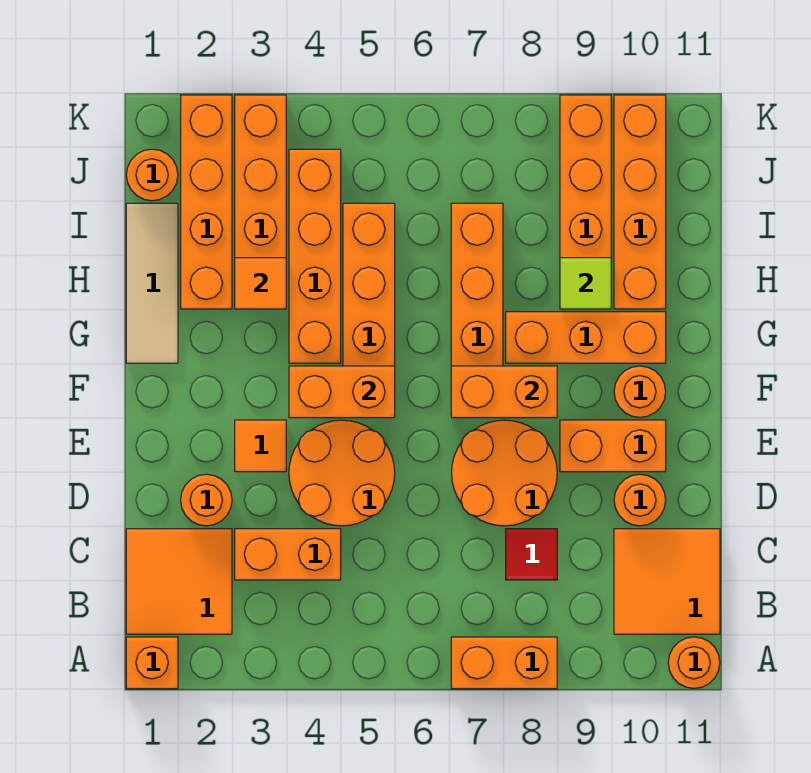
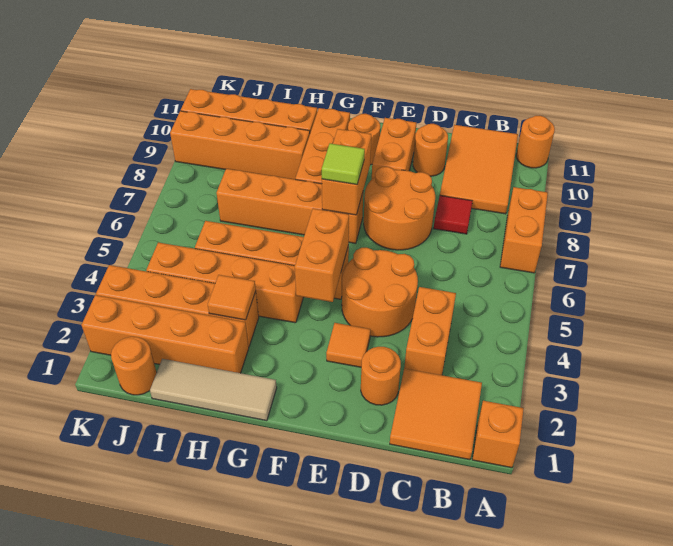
orange tile B10:C11 level 1 -> orange tile B9:C11 level 1
lime tile H9 level 2 -> lime tile F7 level 3

